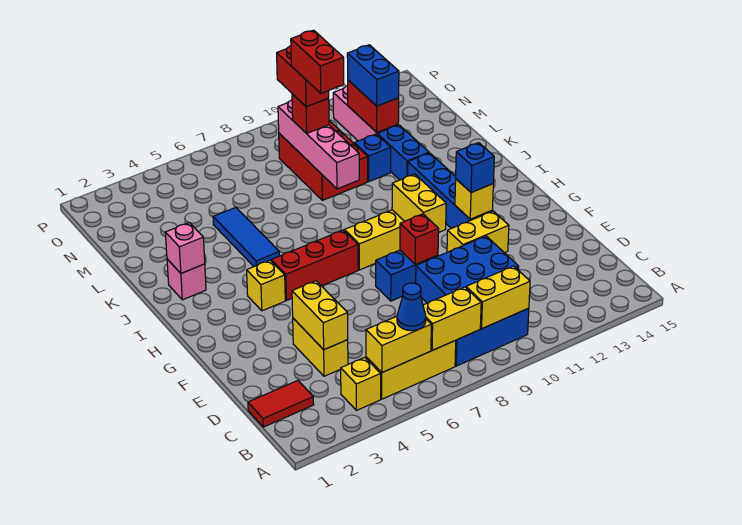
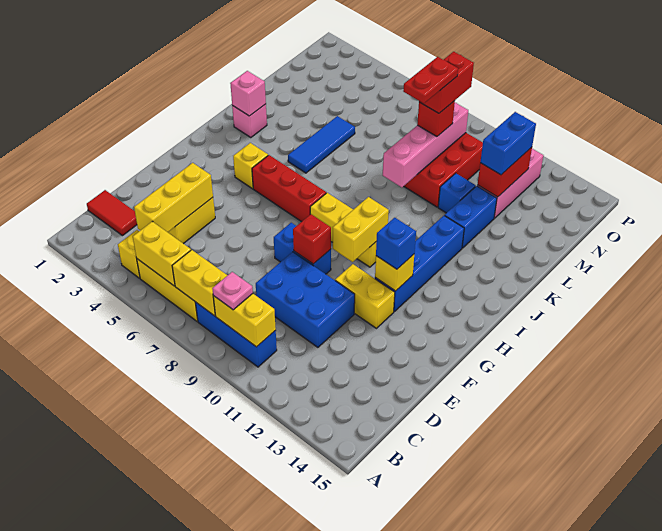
blue cone B6 level 3 -> none
none -> pink plate B9 level 3
yellow brick D4:E4 level 2 -> yellow brick C4:E4 level 2
red brick L9:M9 level 5 -> red plate L9:M9 level 5

